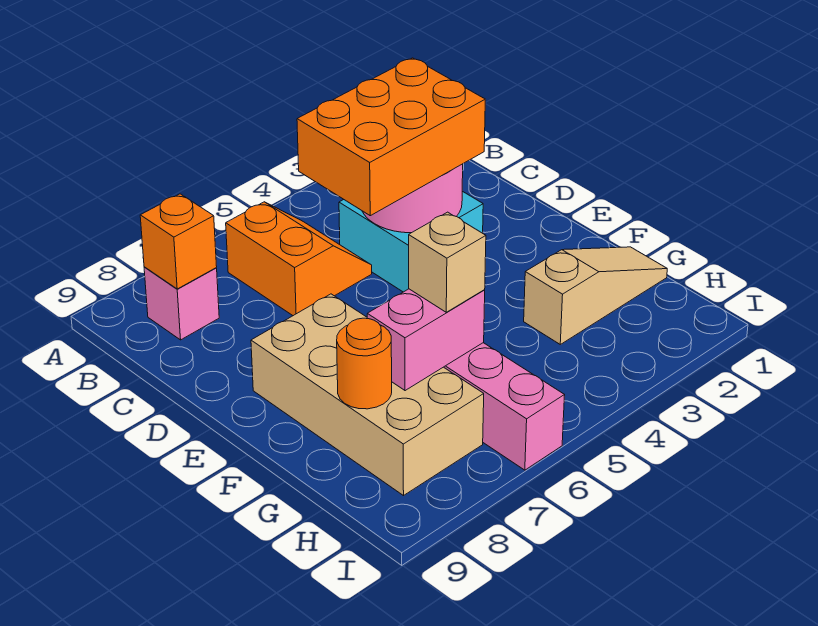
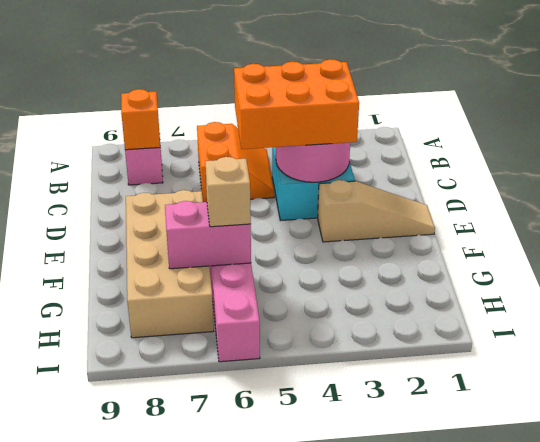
tan slope G1:G3 level 1 top 3 -> tan slope E1:E3 level 1 top 3
orange round brick G8 level 2 -> none

